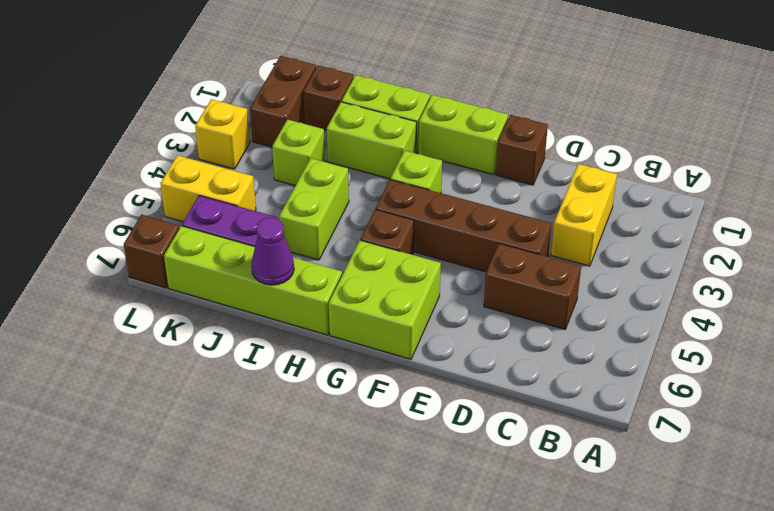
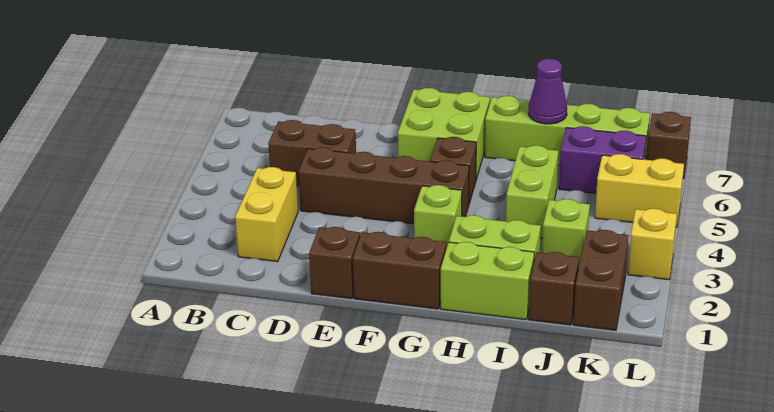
lime brick F1:G1 level 1 -> brown brick F1:G1 level 1

